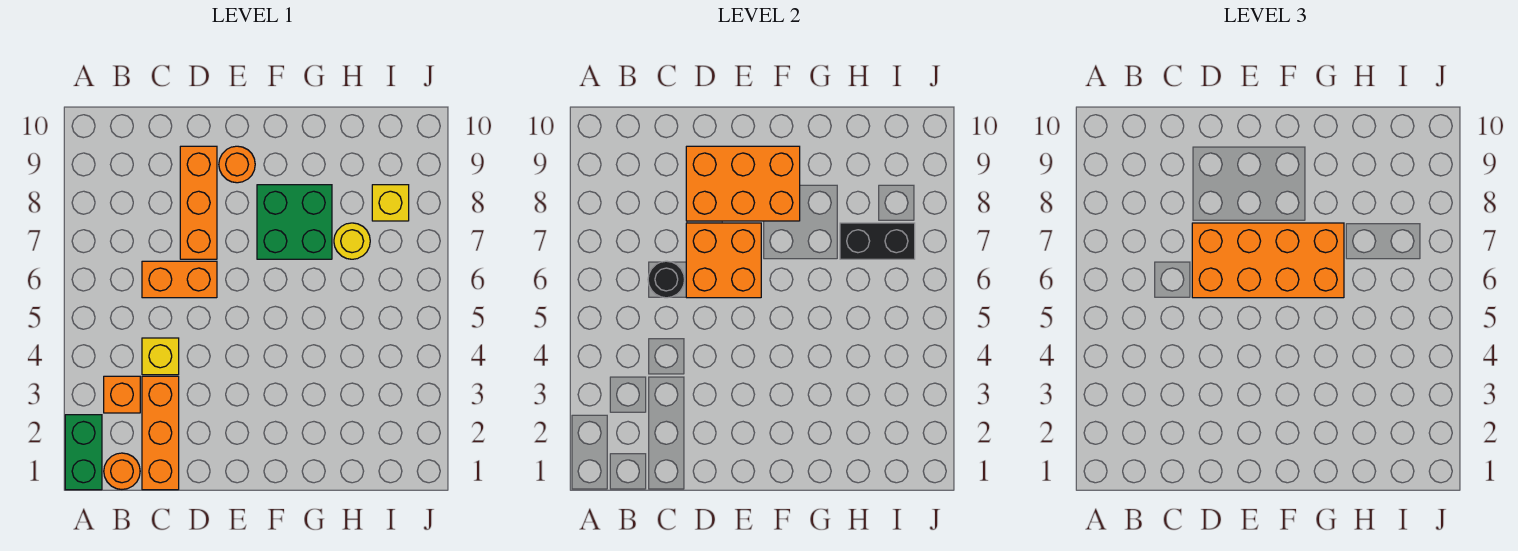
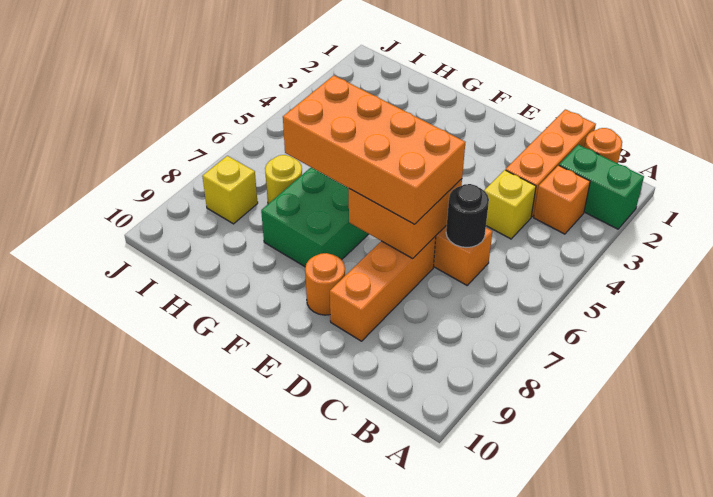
green brick A1:A2 level 1 -> green brick A2:B2 level 1
orange brick D8:F9 level 2 -> none
black brick H7:I7 level 2 -> none

